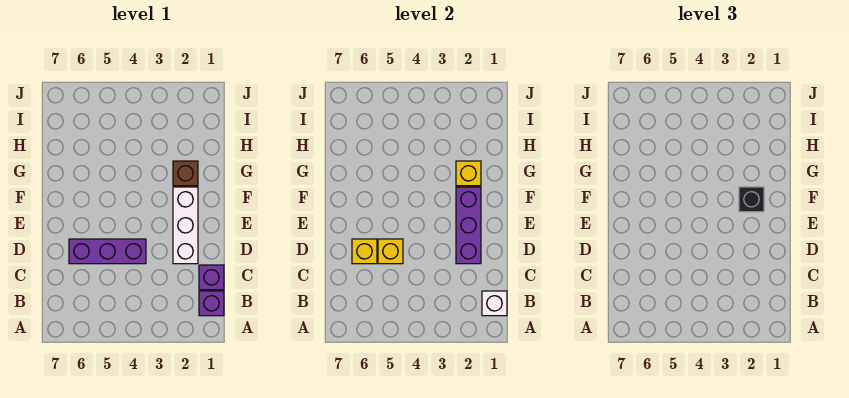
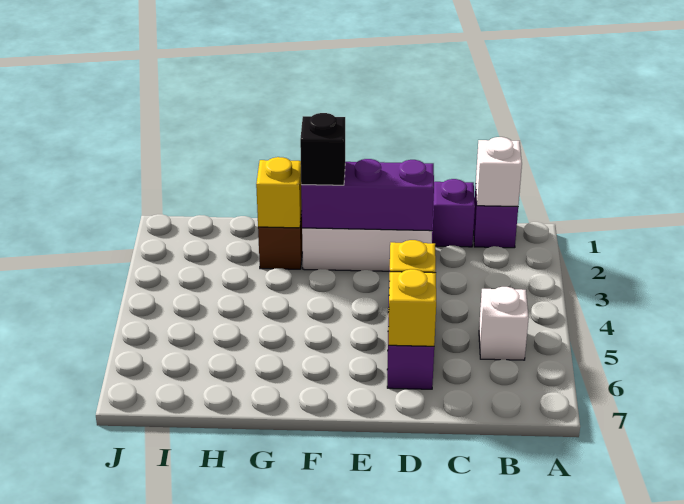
none -> white brick B5 level 1

